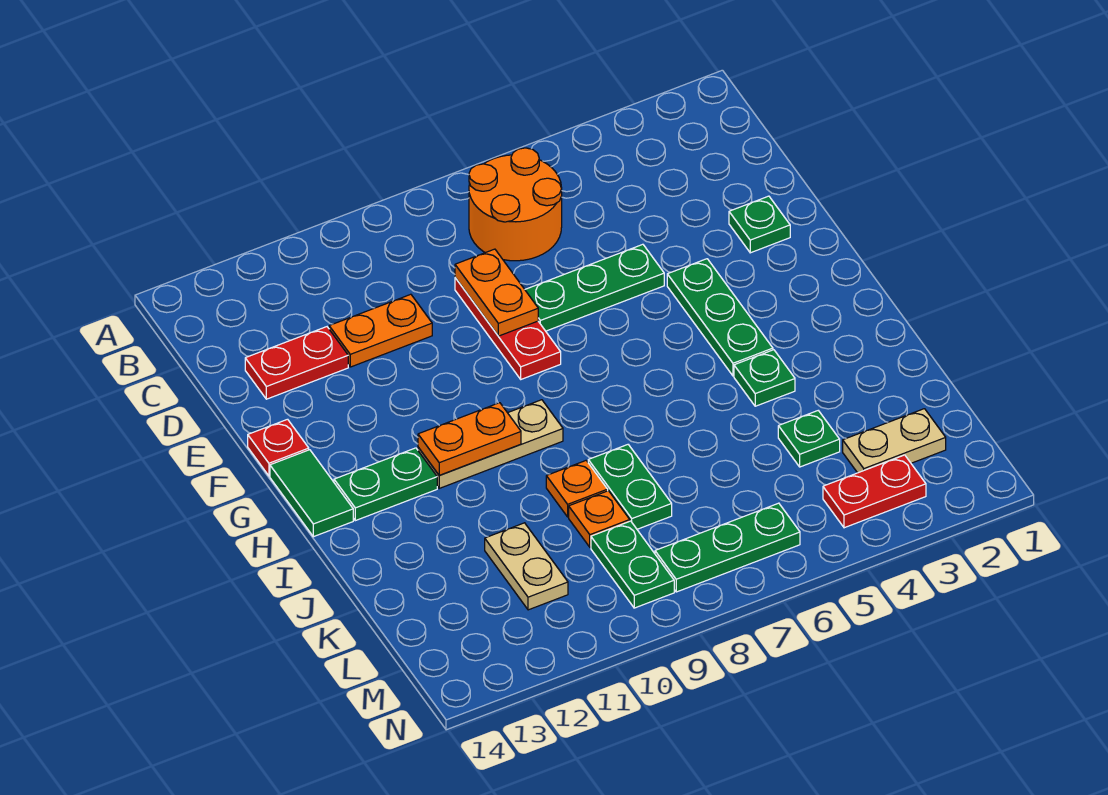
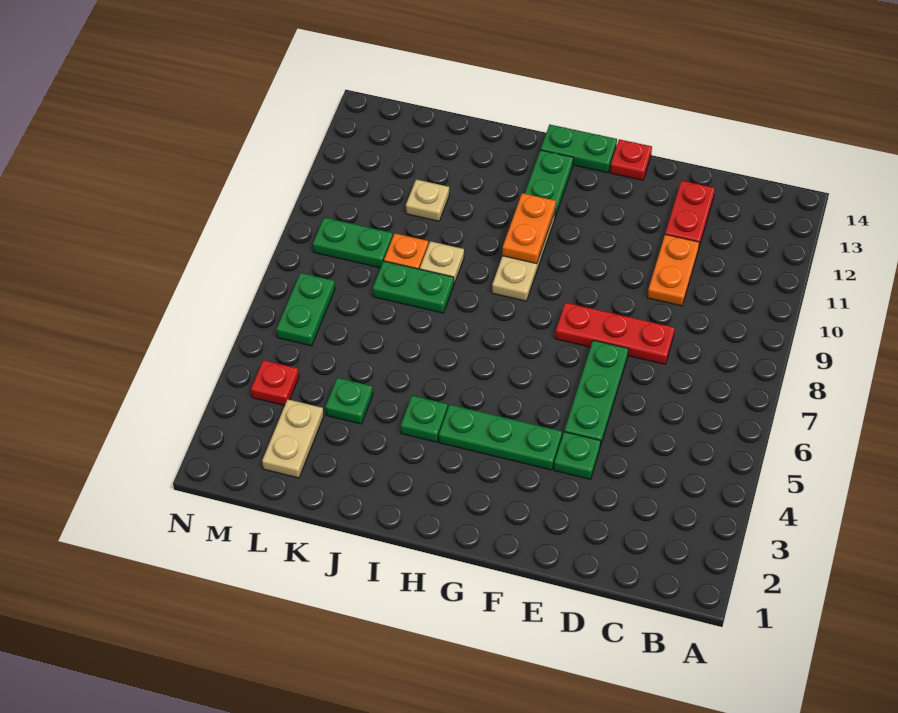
orange round brick B6:C7 level 1 -> none
orange plate D8:E8 level 2 -> none
green plate E2 level 1 -> green plate E4 level 1
green tile G14:H14 level 1 -> green plate G14:H14 level 1
orange plate J9 level 1 -> tan plate J9 level 1
tan plate K11:L11 level 1 -> tan plate K11 level 1
red plate M3:M4 level 1 -> red plate M4 level 1
green plate M6:M8 level 1 -> green plate M6:M7 level 1

